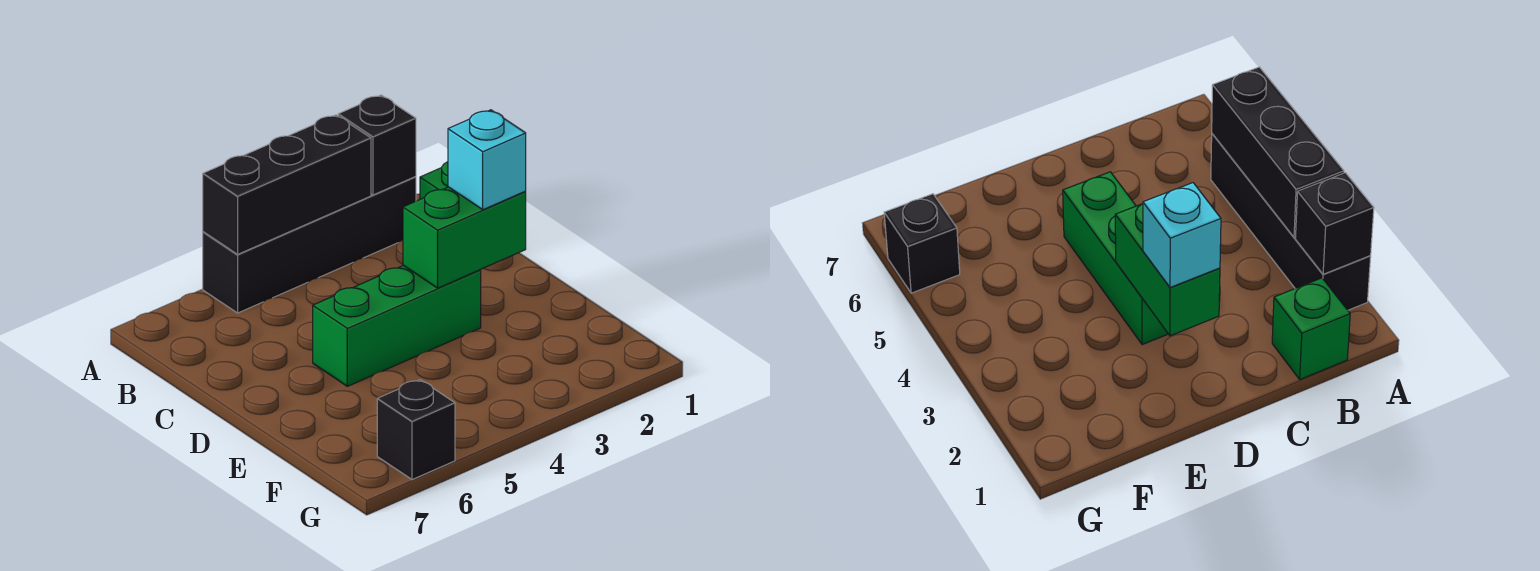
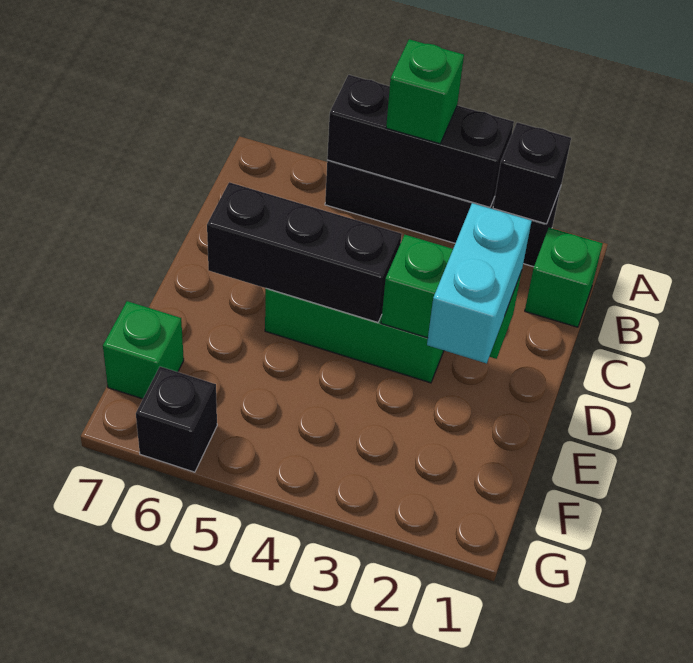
none -> green brick A4 level 3
cyan brick D2 level 3 -> cyan brick D2:E2 level 3
none -> black brick D4:D6 level 2
none -> green brick F7 level 1

